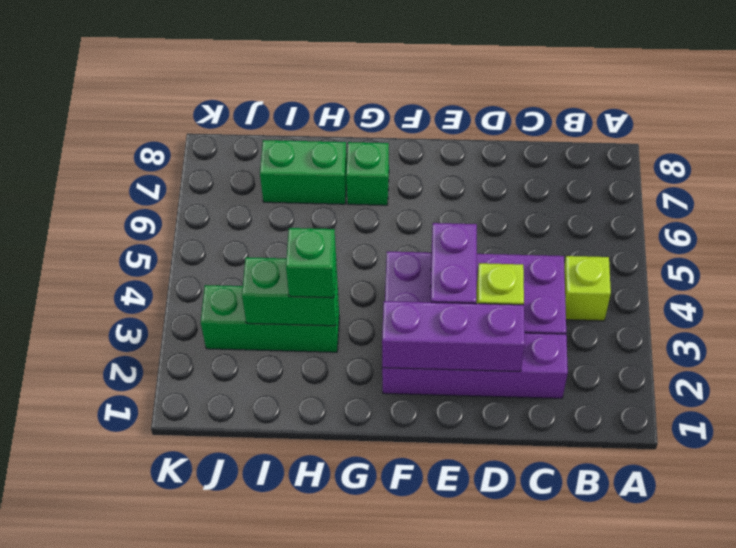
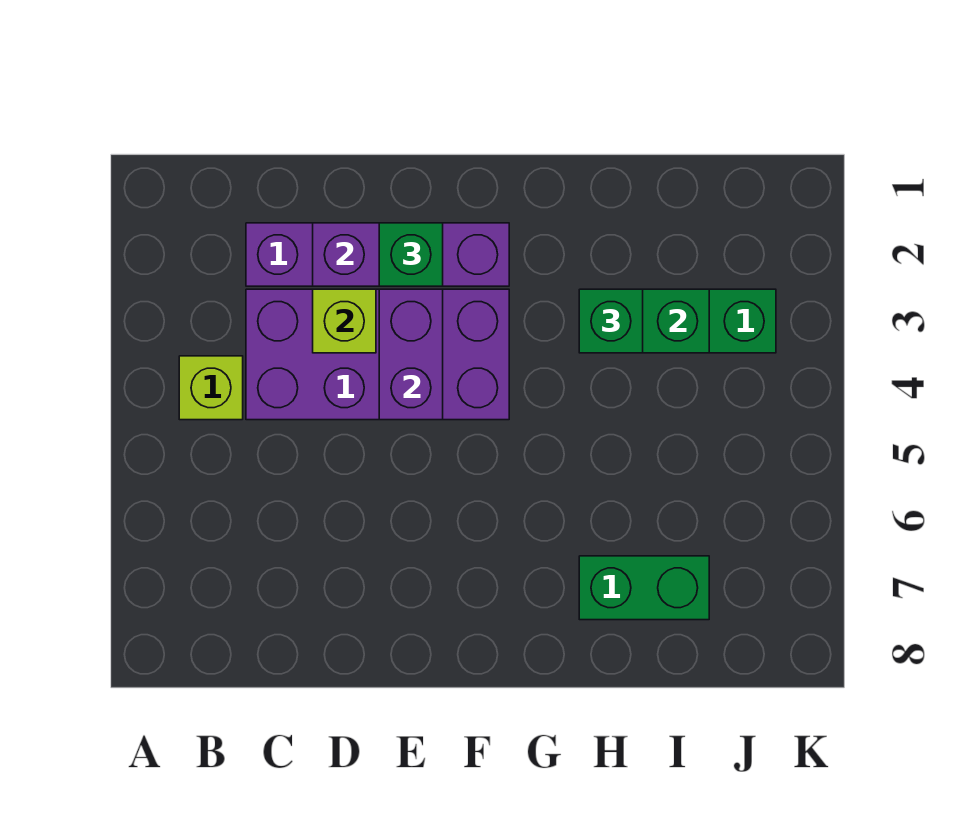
green brick G7 level 1 -> green brick E2 level 3

